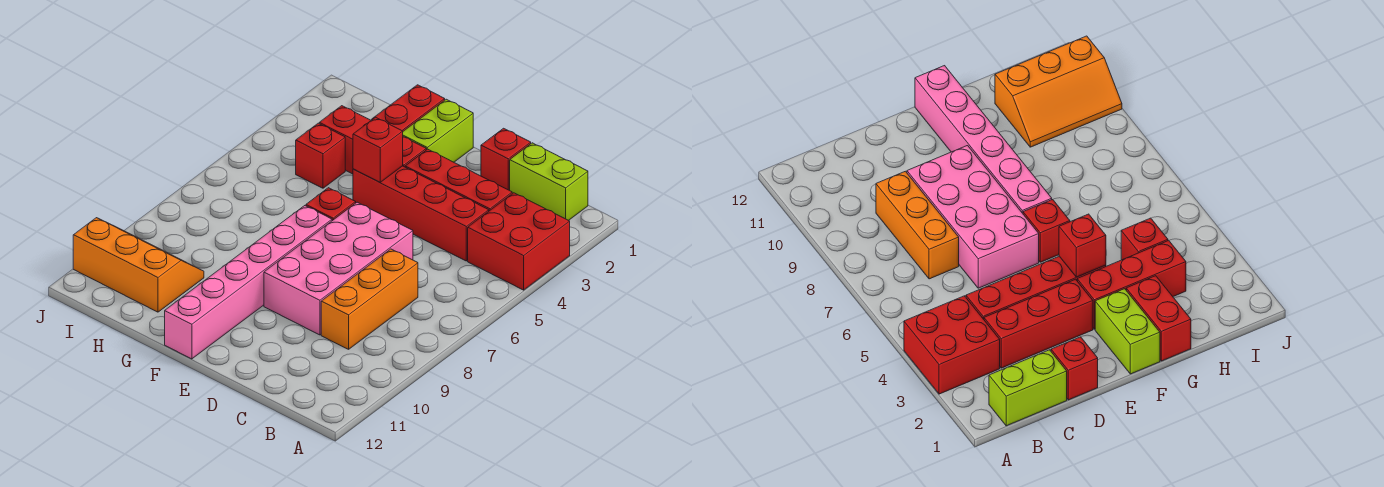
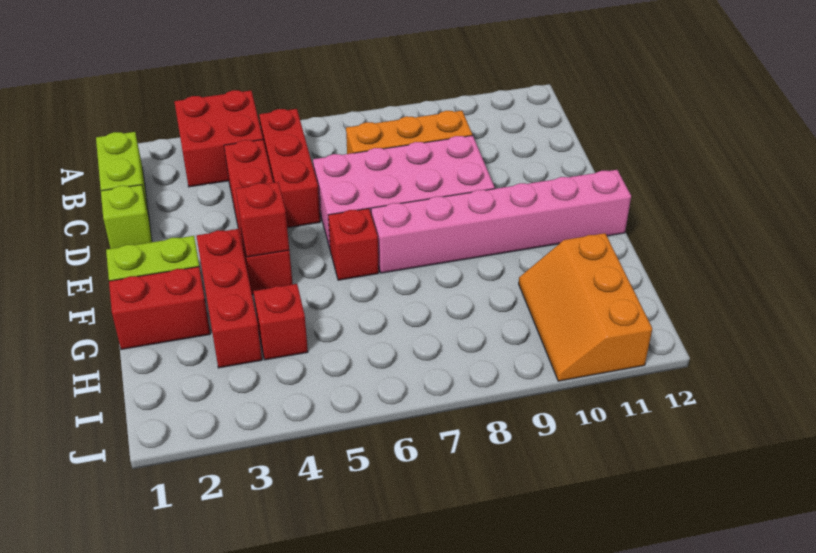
red brick C3:E3 level 1 -> red brick B5:D5 level 1
red brick D1 level 1 -> lime brick D1 level 1

